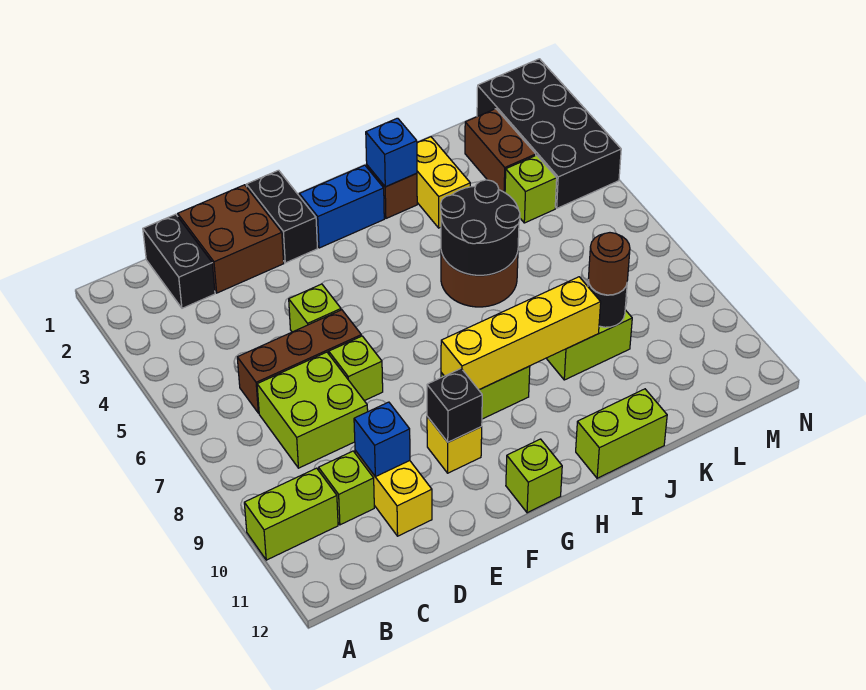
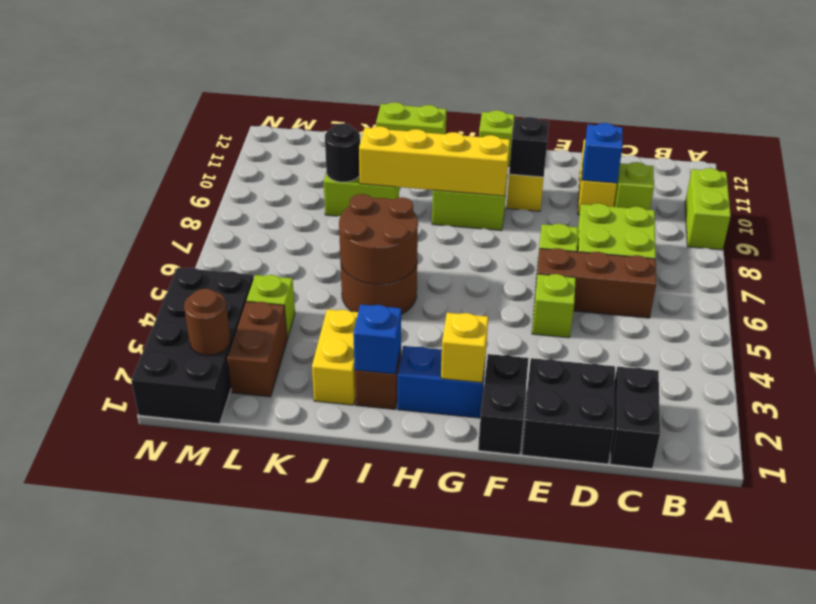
lime brick A10:B10 level 1 -> lime brick A9:A10 level 1
brown brick D1:E2 level 1 -> black brick D1:E2 level 1
none -> yellow brick G2 level 2
black round brick I5:J6 level 2 -> brown round brick I5:J6 level 2
brown round brick K9 level 3 -> brown round brick M2 level 2

